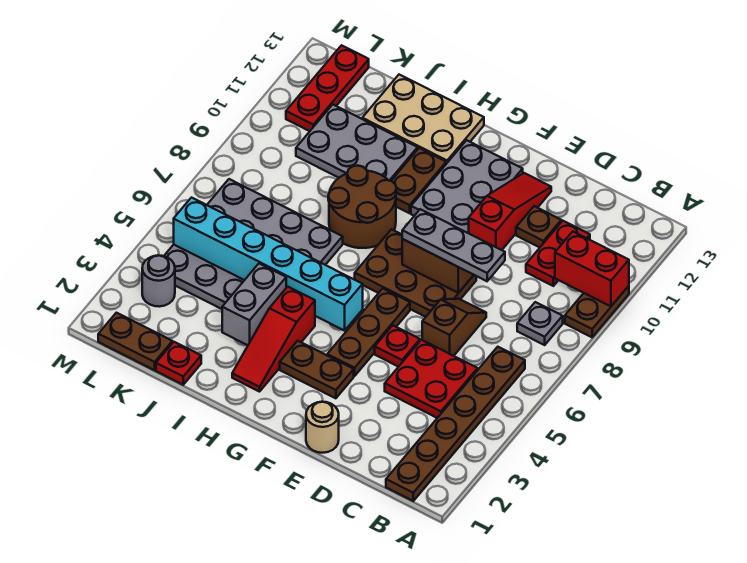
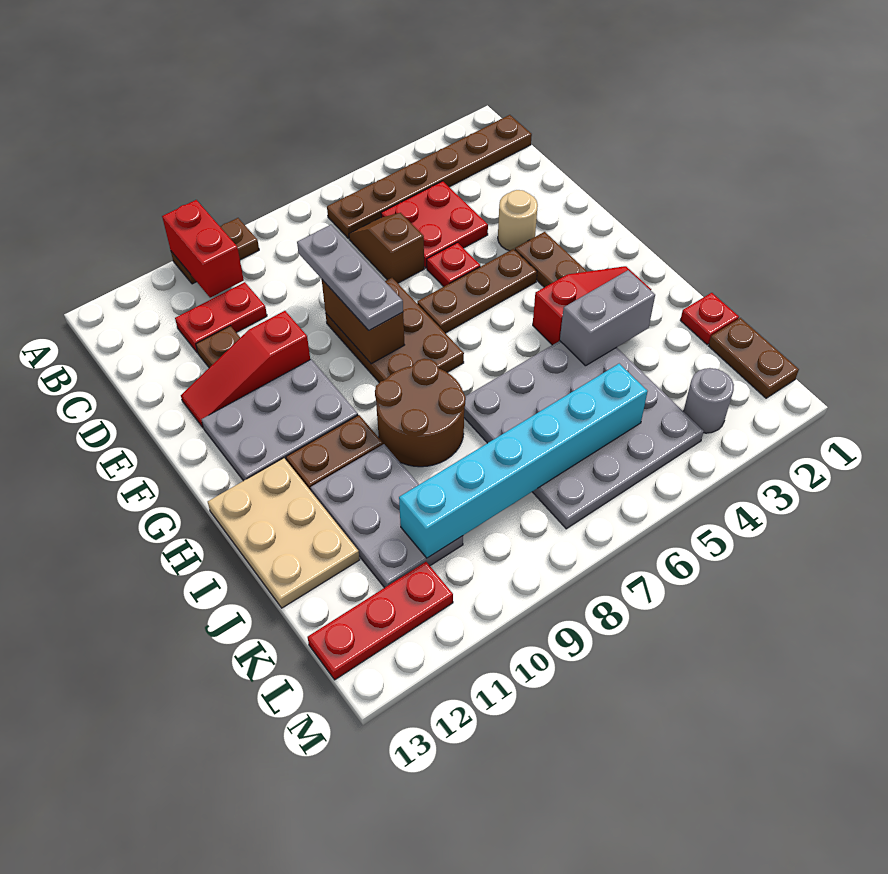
grey plate B8 level 1 -> none
brown slope D6:D7 level 1 top 6 -> brown slope C6:D6 level 1 top D
tan round brick E1 level 1 -> tan round brick E3 level 1
cyan brick G5:L5 level 2 -> cyan brick K5:K10 level 2

